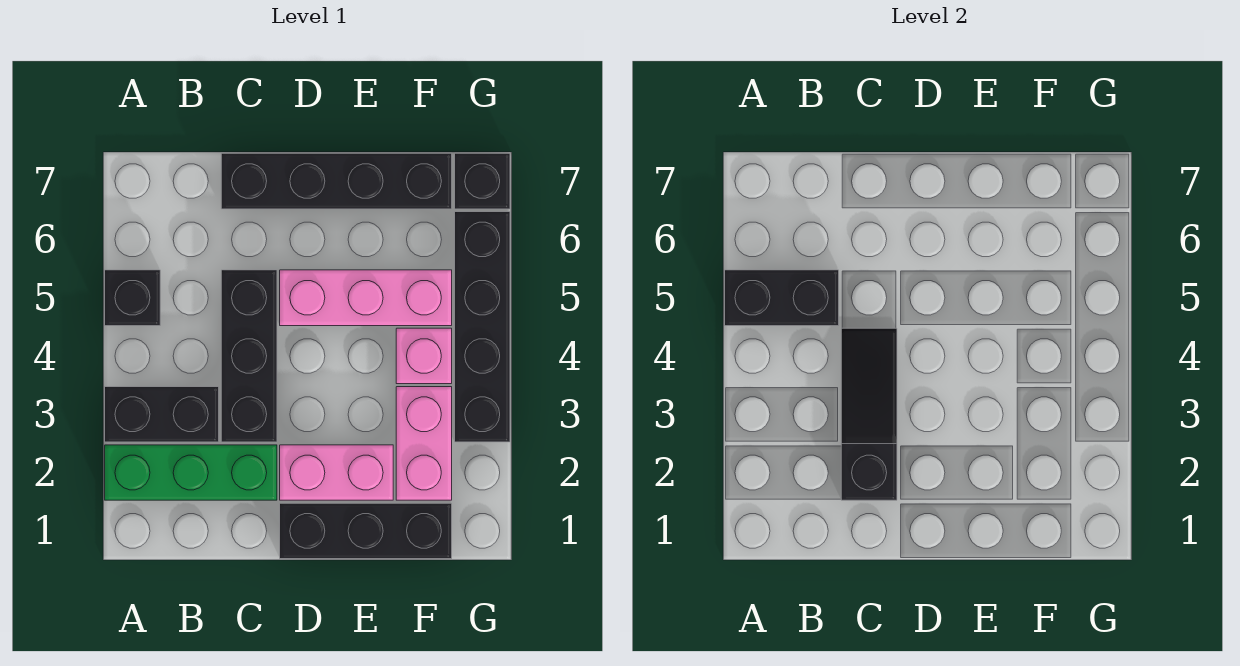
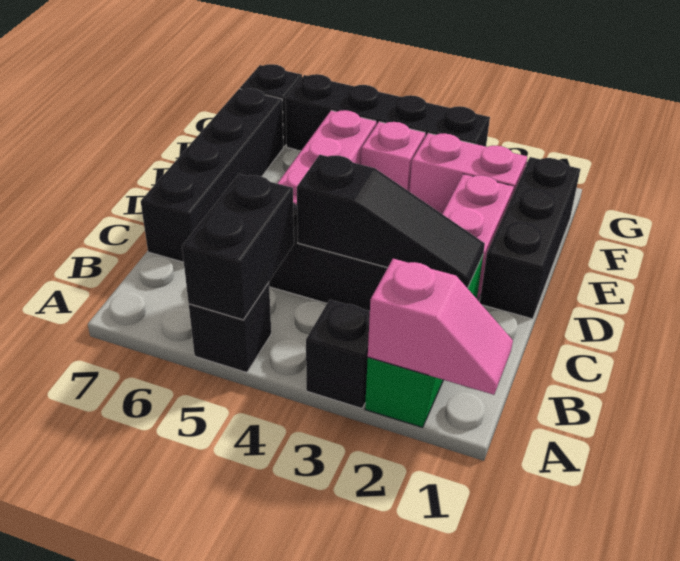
none -> pink slope A1:A2 level 2 top 2
black brick A3:B3 level 1 -> black brick A3 level 1
black slope C2:C4 level 2 top 2 -> black slope C2:C4 level 2 top 4

